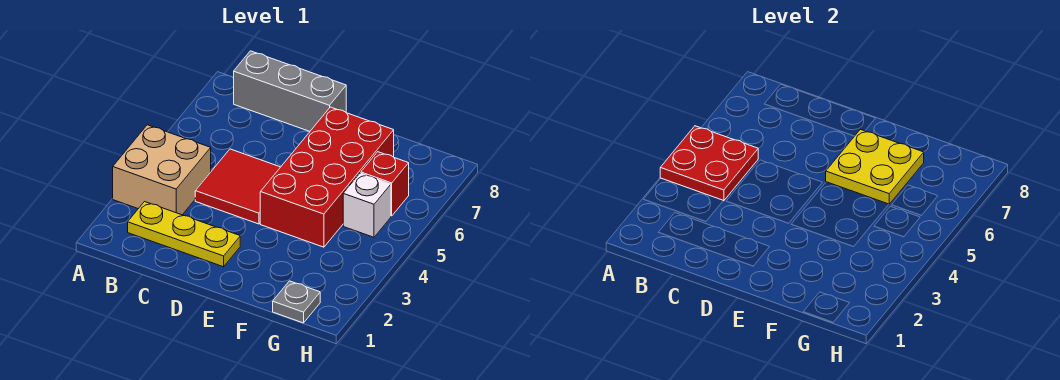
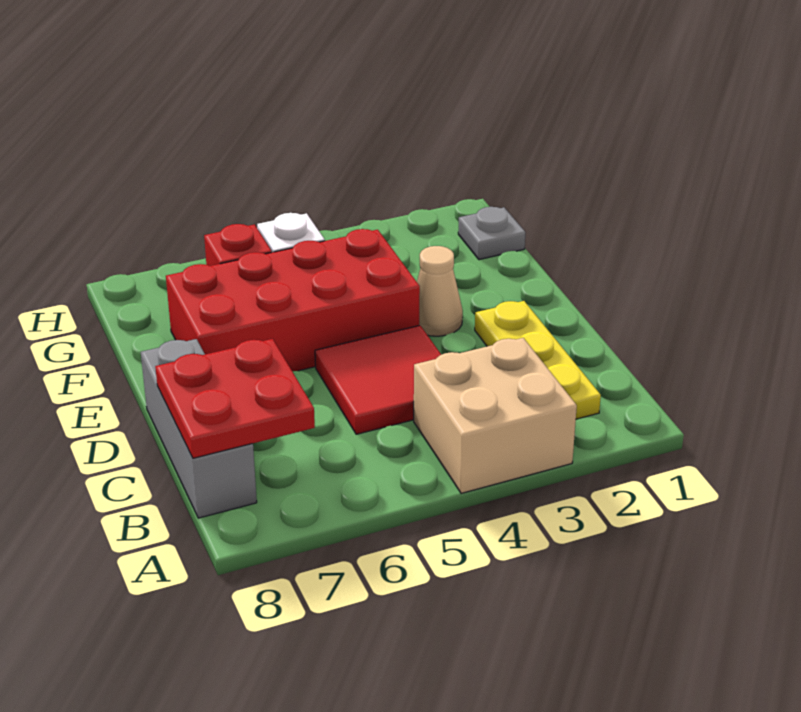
red plate A4:B5 level 2 -> red plate B7:C8 level 2
none -> tan cone E3 level 1
yellow plate E6:F7 level 2 -> none

